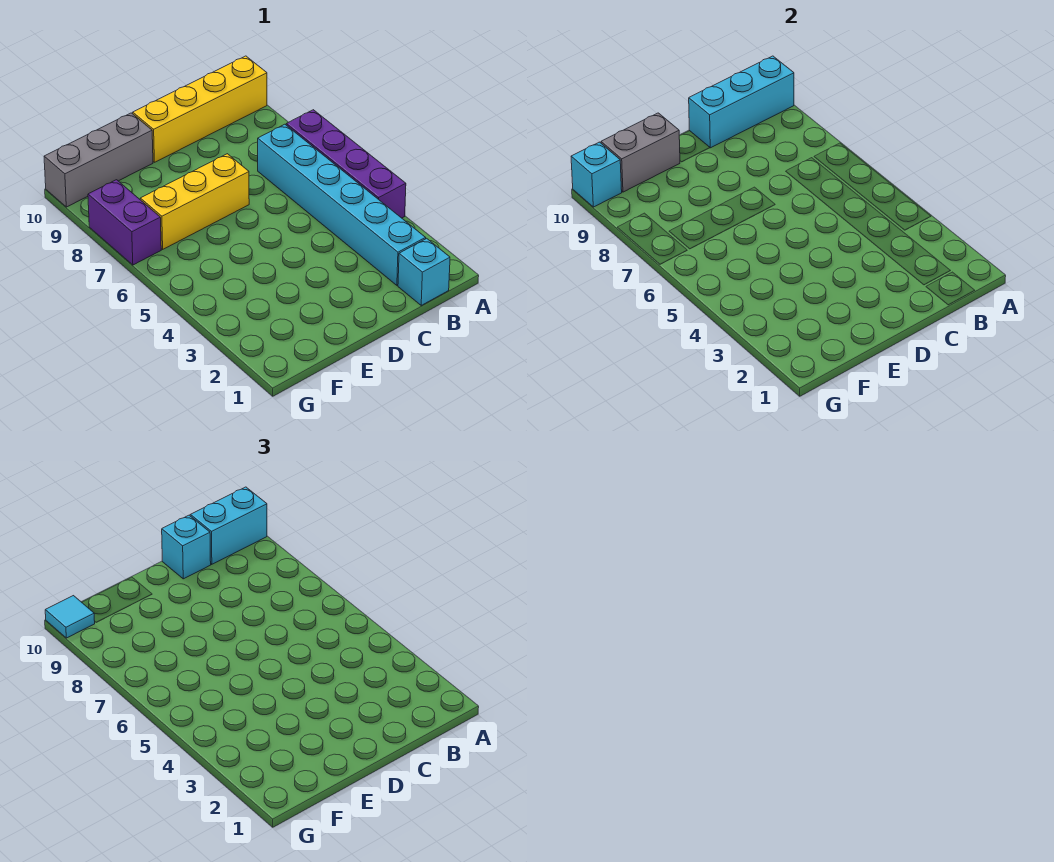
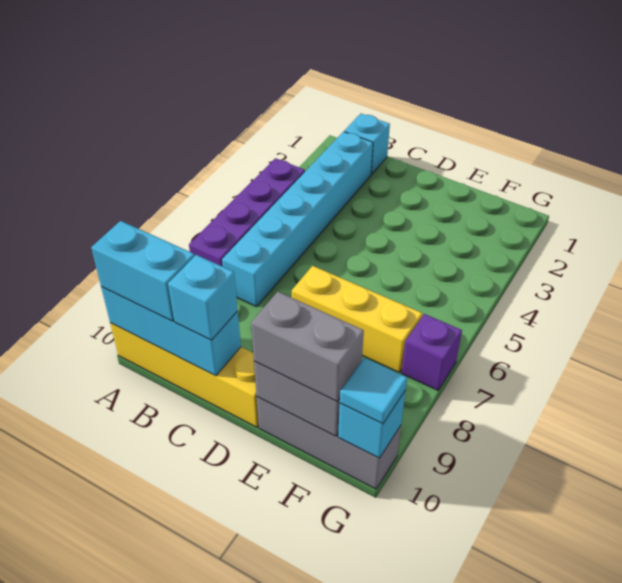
none -> grey brick E10:F10 level 3
purple brick G7:G8 level 1 -> purple brick G7 level 1

